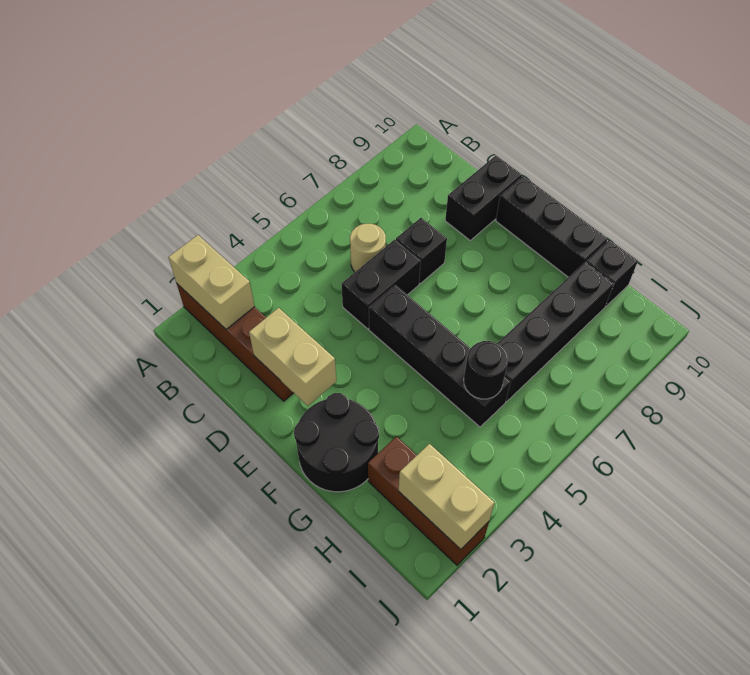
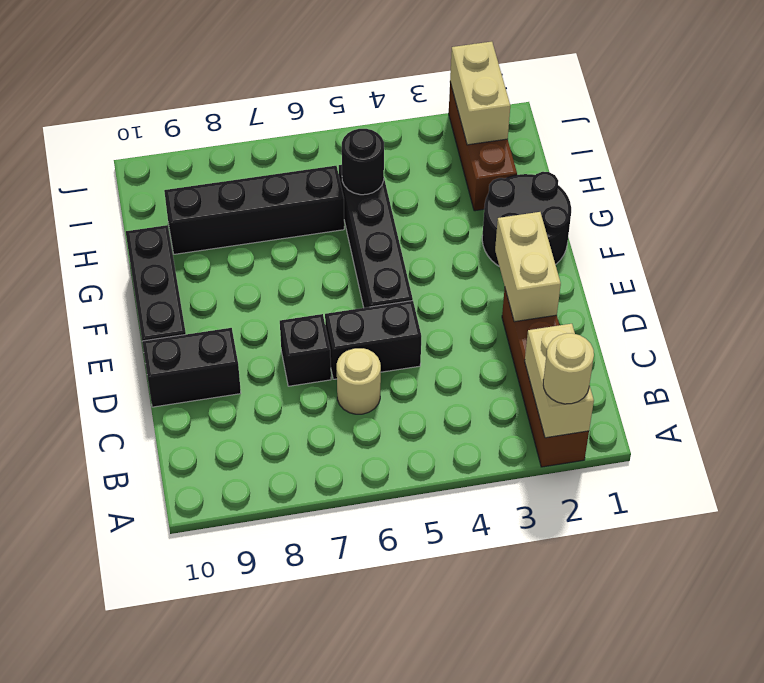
none -> tan round brick A2 level 3
black brick H10 level 1 -> none

